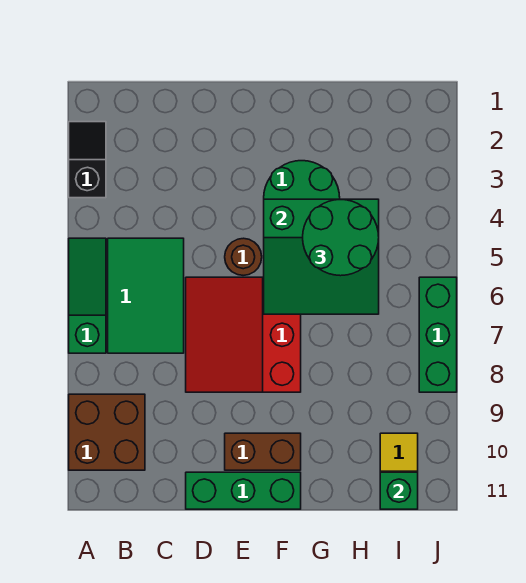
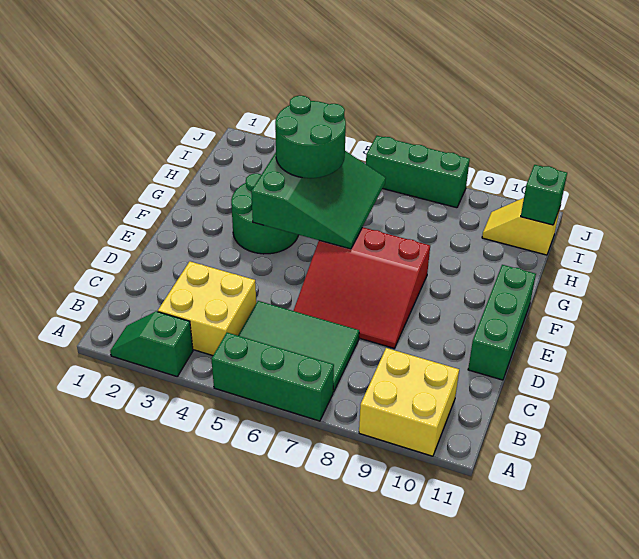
black slope A2:A3 level 1 top 3 -> green slope A2:A3 level 1 top 3
green slope A5:A7 level 1 top 7 -> green brick A5:A7 level 1
brown brick A9:B10 level 1 -> yellow brick A9:B10 level 1
none -> yellow brick B3:C4 level 1
brown round brick E5 level 1 -> none
brown brick E10:F10 level 1 -> none

